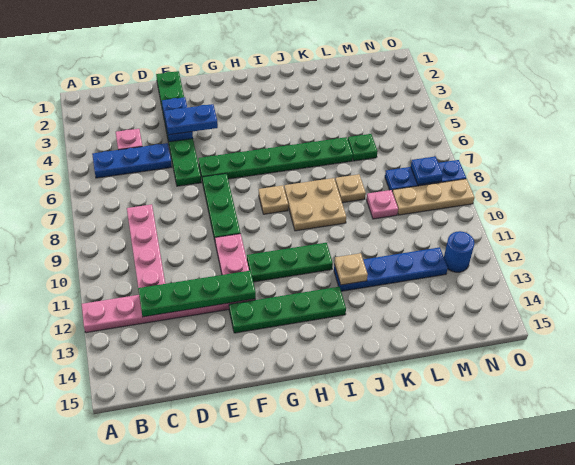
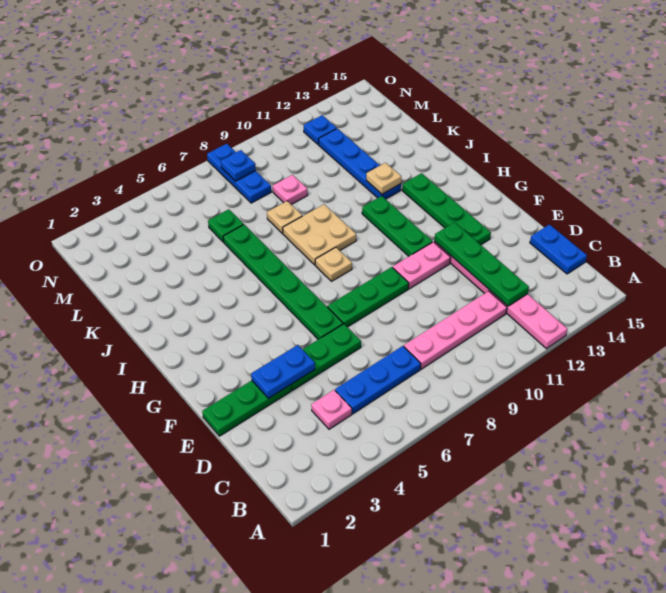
blue plate B5:D5 level 1 -> blue plate C5:C7 level 1
blue plate E4:F4 level 3 -> blue plate C15:D15 level 1
tan plate M9:O9 level 1 -> none
blue round brick N12 level 1 -> blue plate N12 level 1

